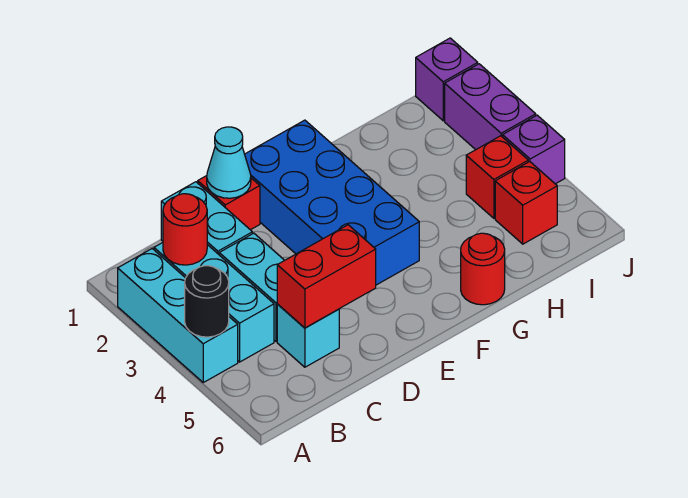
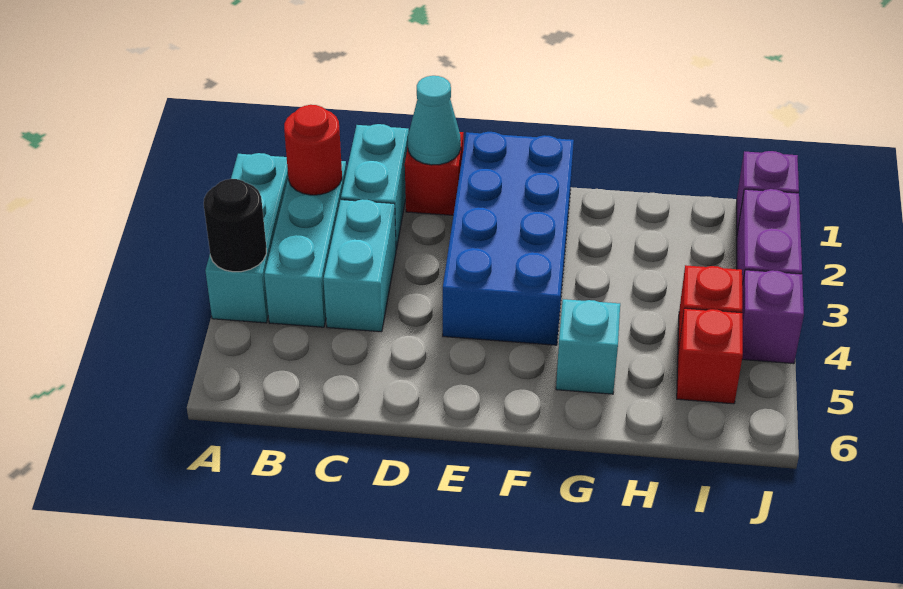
cyan brick C5 level 1 -> cyan brick G5 level 1
red brick C5:D5 level 2 -> none
red round brick G6 level 1 -> none

